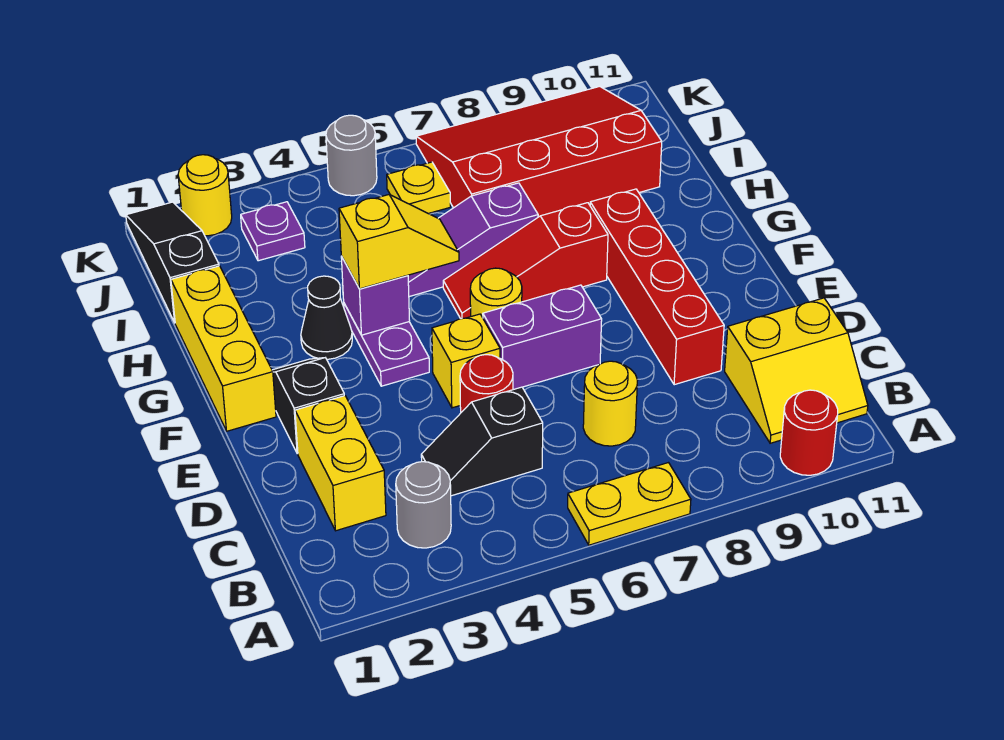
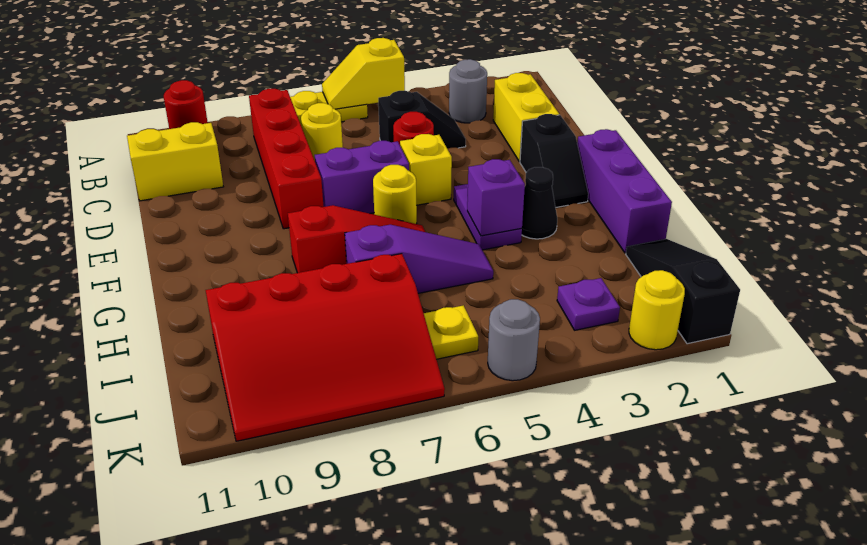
red brick D9:G9 level 1 -> red brick B8:E8 level 1
yellow brick F1:H1 level 1 -> purple brick F1:H1 level 1
yellow slope G4:G5 level 3 top 4 -> yellow slope A5:A6 level 2 top 5
black slope I1:K1 level 1 top I -> black slope I1:K1 level 1 top K

